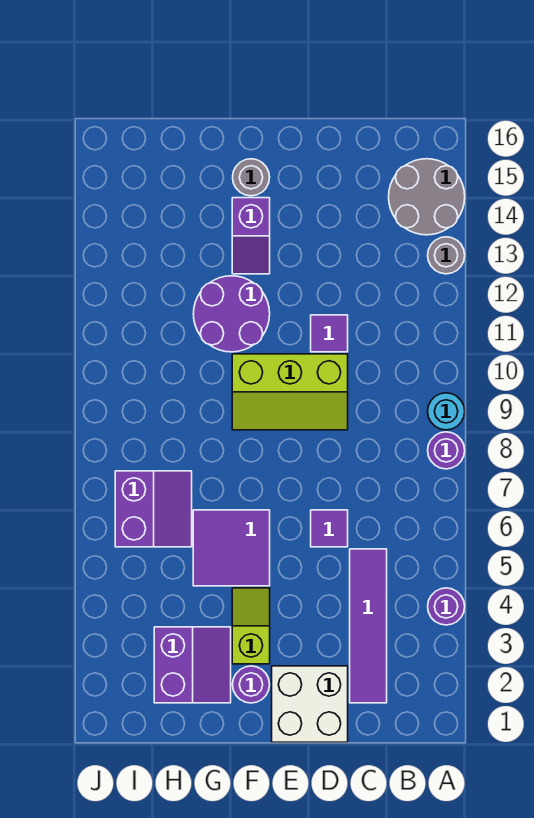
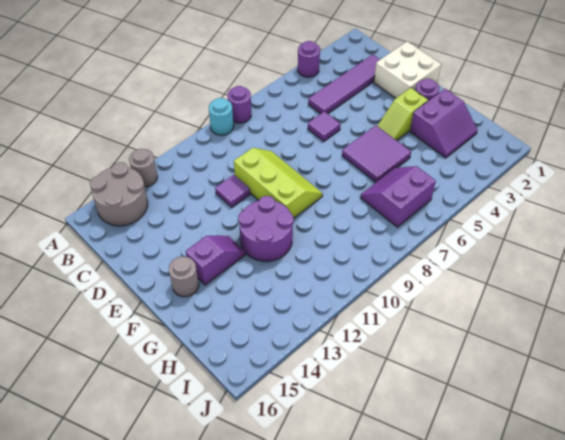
purple slope G2:H3 level 1 top H -> purple slope G2:H3 level 1 top G

